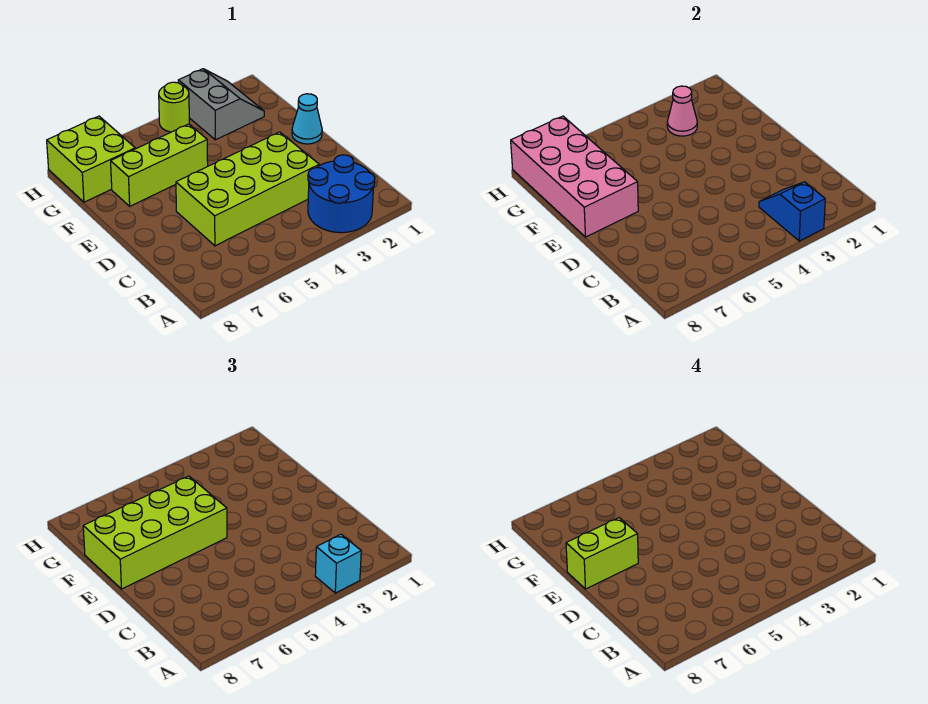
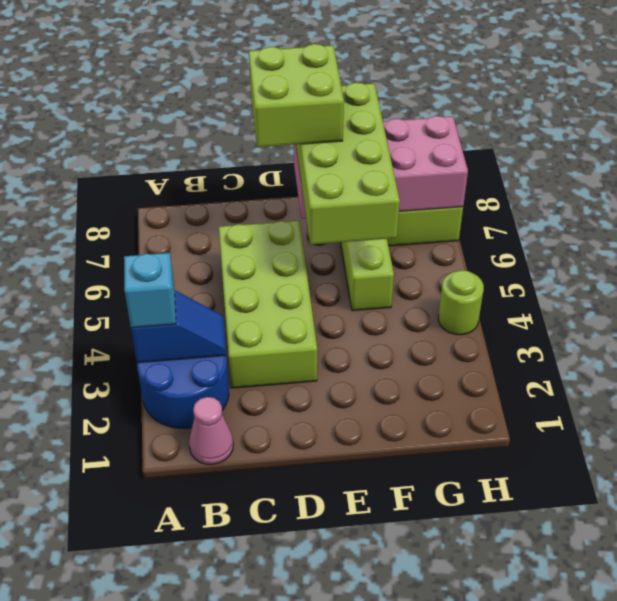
cyan cone E1 level 1 -> none
lime brick E7:E8 level 4 -> lime brick D7:E8 level 4
grey slope G2:H3 level 1 top 3 -> none
pink cone G3 level 2 -> pink cone B1 level 1

